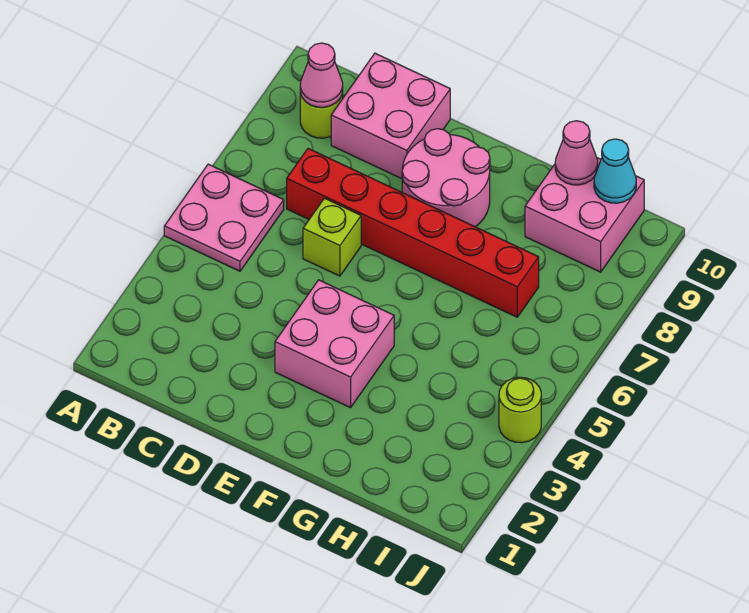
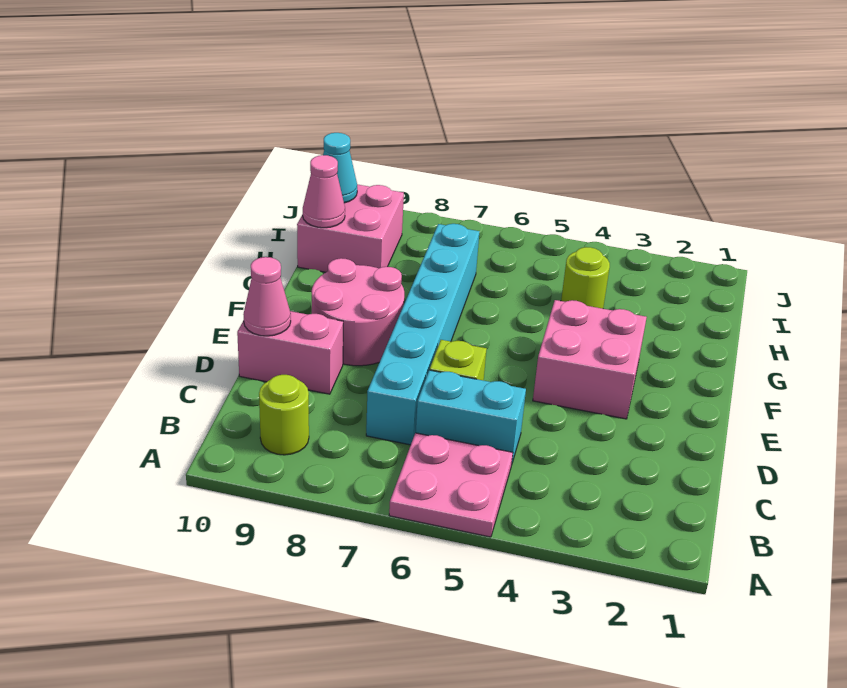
pink cone B9 level 2 -> pink cone D10 level 2
none -> cyan brick C5:C6 level 1
red brick C7:H7 level 1 -> cyan brick C7:H7 level 1
pink brick C9:D10 level 1 -> pink brick D9:D10 level 1
lime round brick J4 level 1 -> lime round brick H4 level 1

